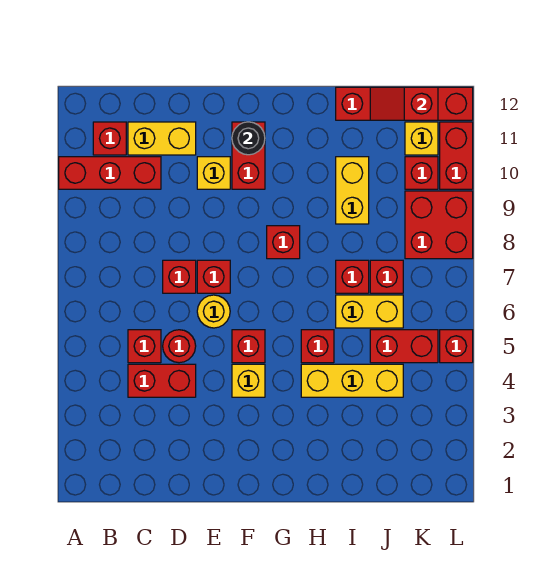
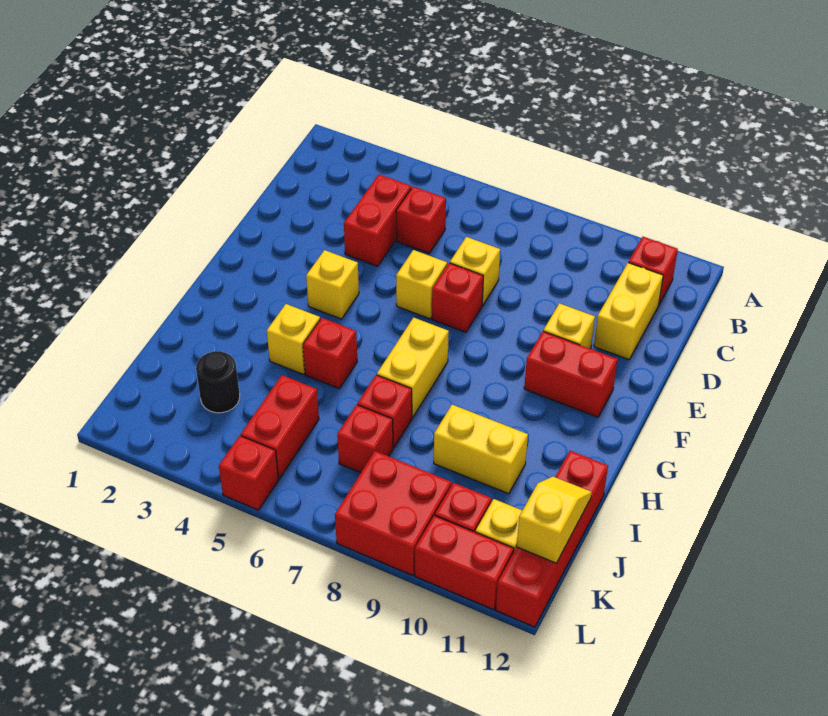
red brick A10:C10 level 1 -> none
red round brick D5 level 1 -> none
red brick D7 level 1 -> yellow brick D7 level 1
yellow round brick E6 level 1 -> yellow brick E6 level 1
red brick F5 level 1 -> none
black round brick F11 level 2 -> black round brick J3 level 1
red brick G8 level 1 -> none
yellow brick H4:J4 level 1 -> yellow brick H4 level 1
yellow brick I6:J6 level 1 -> yellow brick G7:H7 level 1
red slope J12:K12 level 2 top K -> yellow slope J12:K12 level 2 top K

